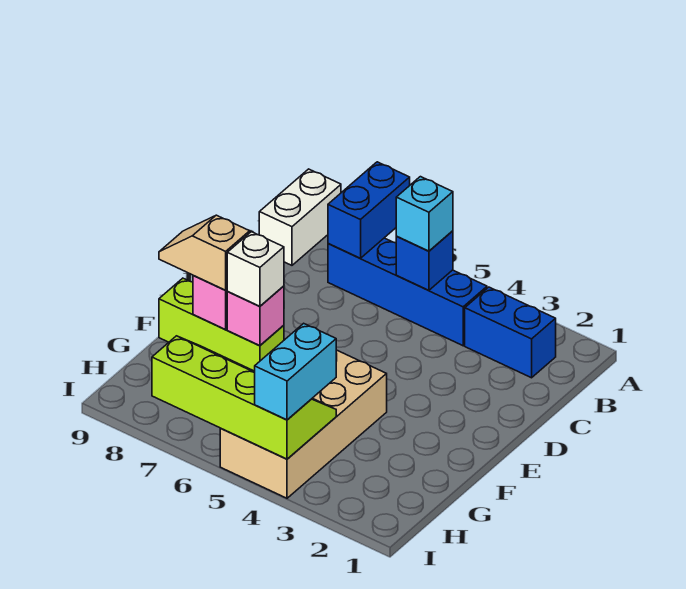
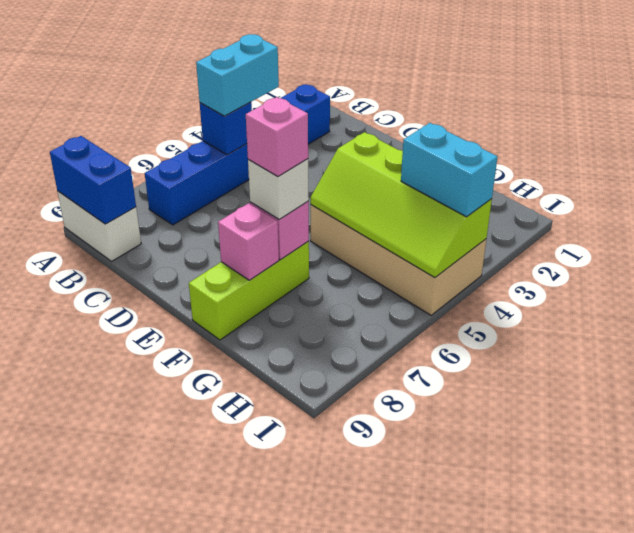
blue brick A7:B7 level 2 -> blue brick A9:B9 level 2
cyan brick B5 level 3 -> cyan brick B4:B5 level 3
none -> pink brick F7 level 4
tan slope F8:F9 level 3 top 8 -> none
lime slope H4:I7 level 2 top I -> lime slope F4:I5 level 2 top 4

